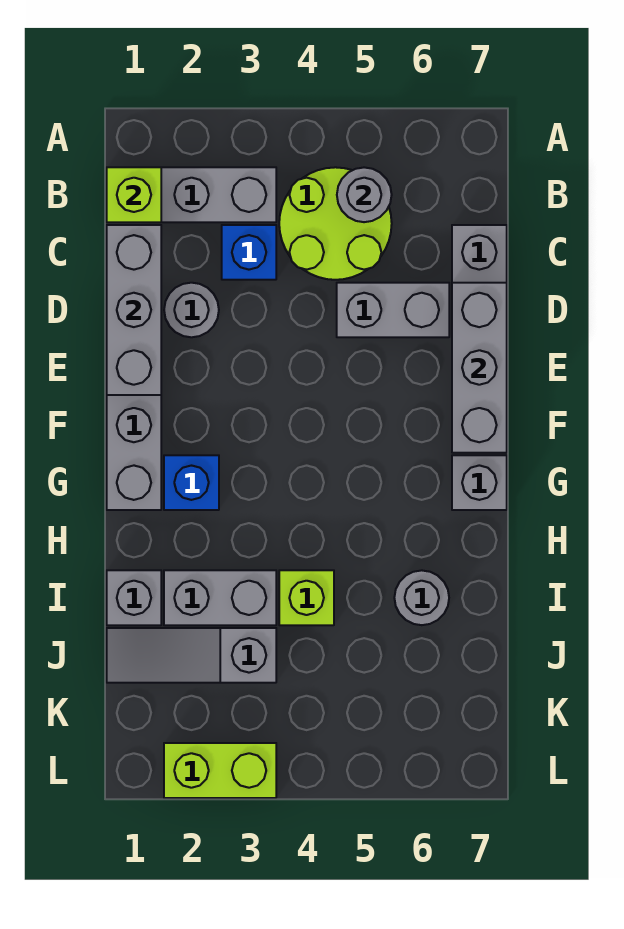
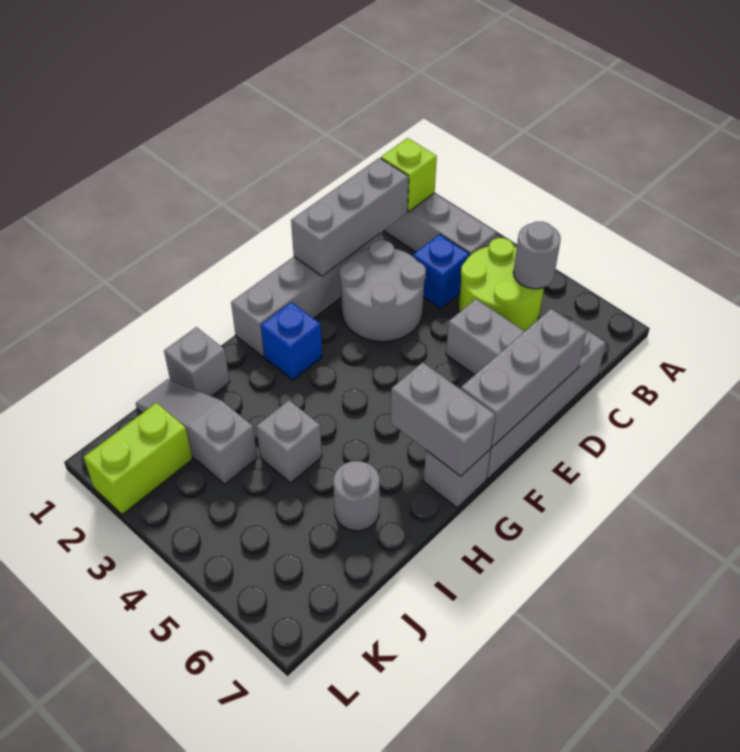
grey round brick D2 level 1 -> grey round brick D2:E3 level 1
grey brick I2:I3 level 1 -> grey brick G6:G7 level 2
lime brick I4 level 1 -> grey brick I4 level 1
lime brick L2:L3 level 1 -> lime brick K2:L2 level 1

